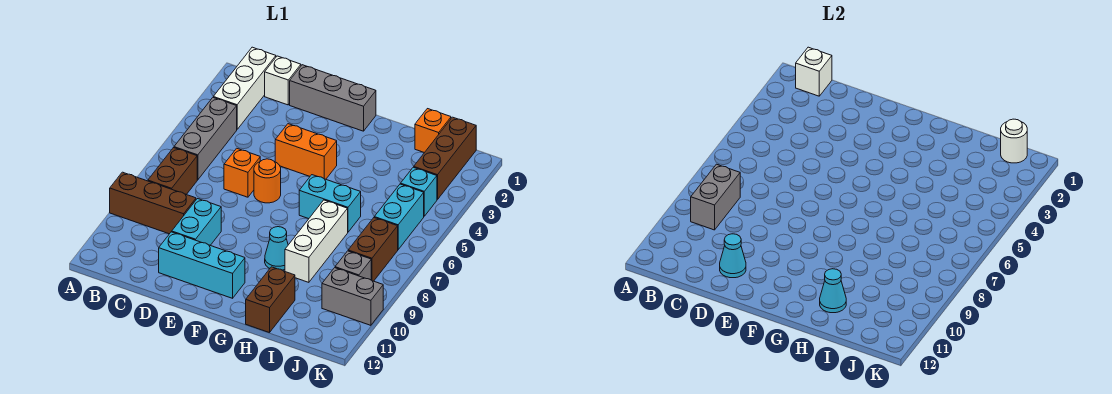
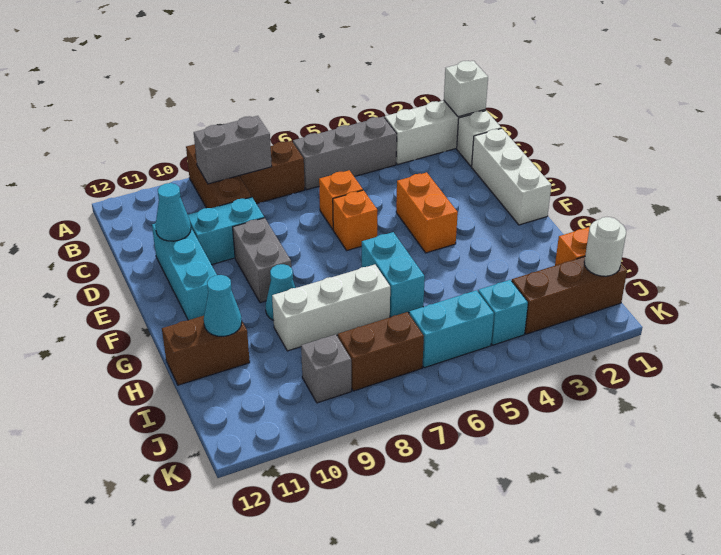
grey brick D1:F1 level 1 -> white brick D1:F1 level 1
orange round brick E6 level 1 -> orange brick E6 level 1
grey brick J10:K10 level 1 -> grey brick E9:F9 level 1

